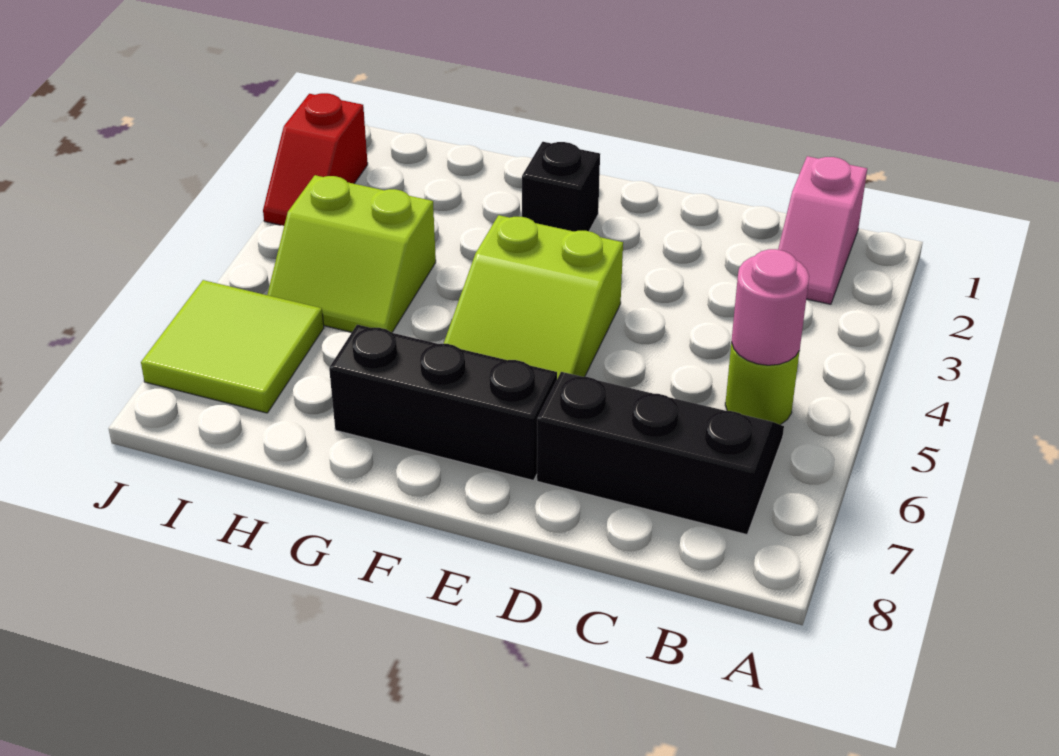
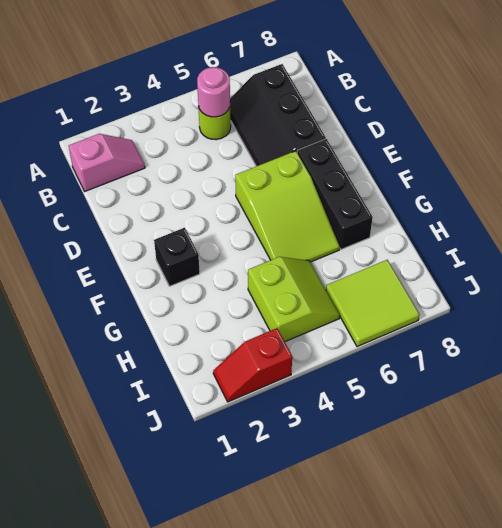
lime slope E4:F6 level 1 top 4 -> lime slope E5:G6 level 1 top E
red slope J2:J3 level 1 top 2 -> red slope J2:J3 level 1 top 3

